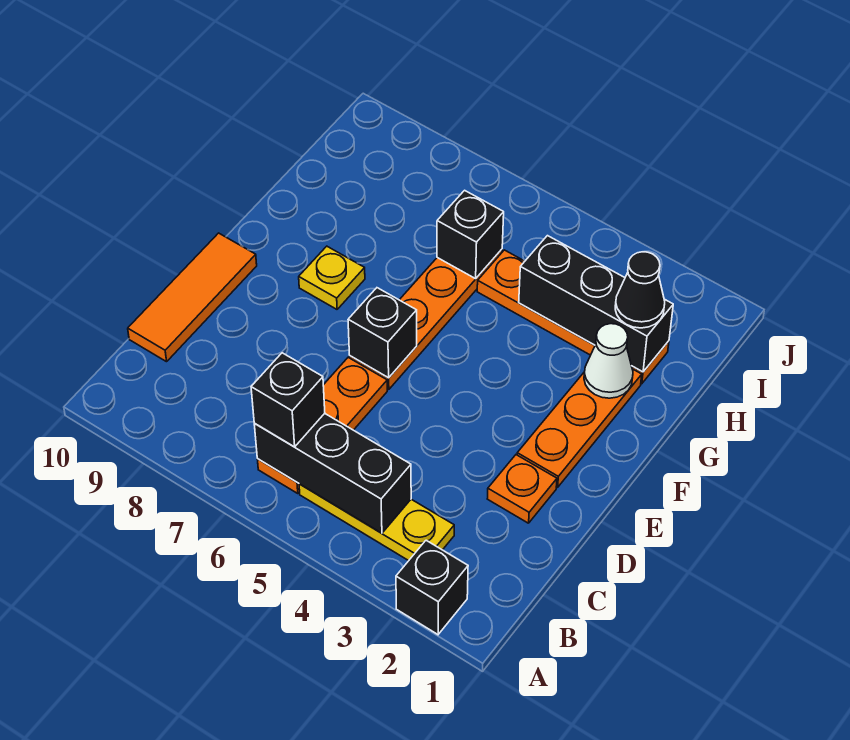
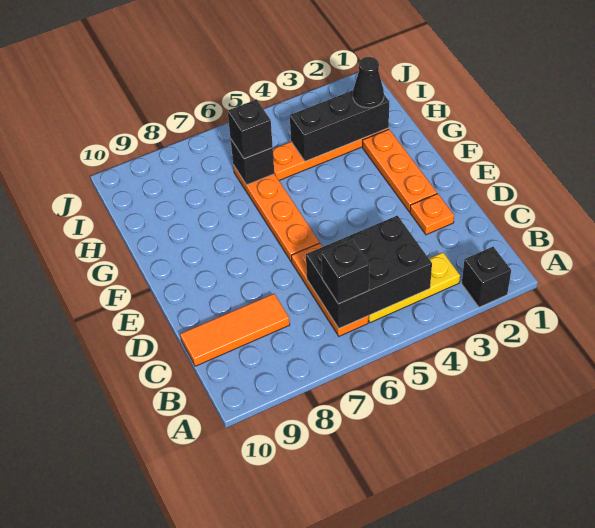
black brick B4:B6 level 2 -> black brick B4:C6 level 2
orange tile C10:E10 level 1 -> orange tile C8:C10 level 1
black brick E6 level 2 -> black brick H6 level 3
yellow plate F8 level 1 -> none
white cone G2 level 2 -> none

